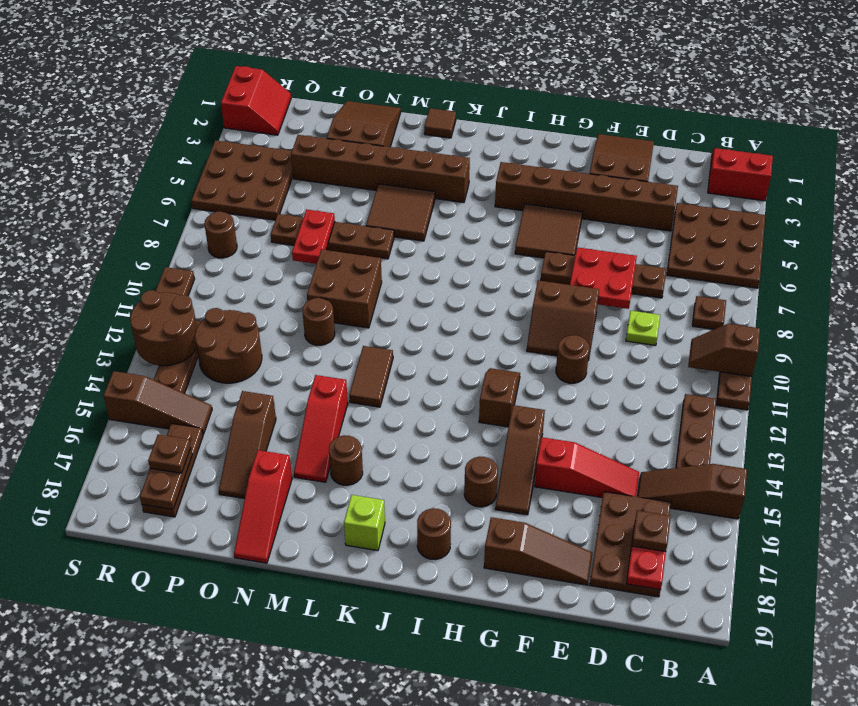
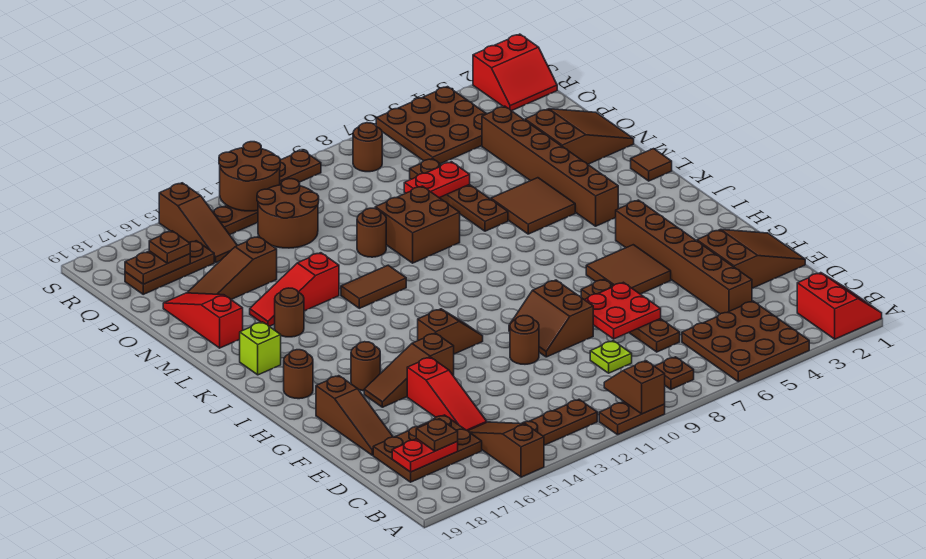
red slope N17:N19 level 1 top 17 -> red slope M18:O18 level 1 top M

